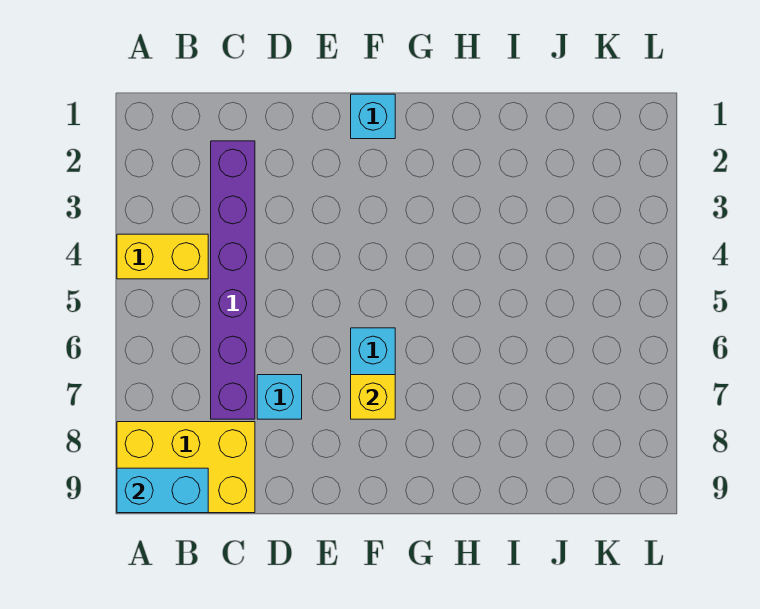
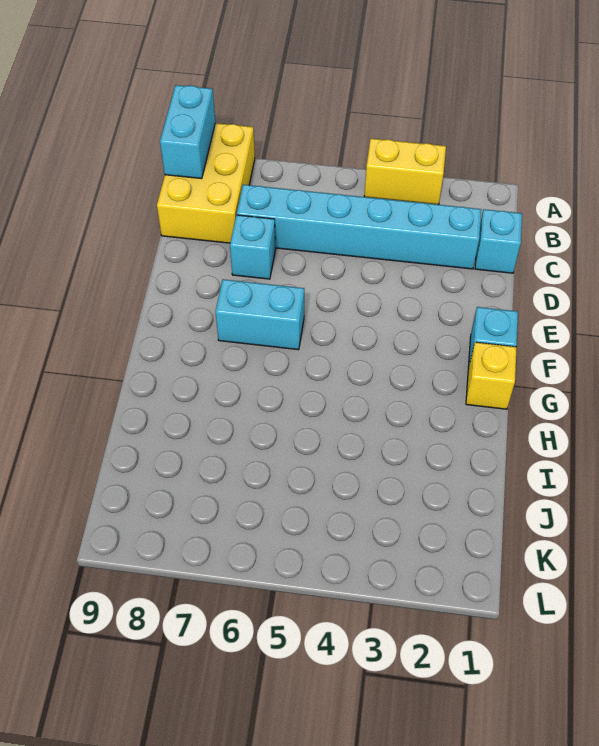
yellow brick A4:B4 level 1 -> yellow brick A3:A4 level 1
none -> cyan brick C1 level 1
purple brick C2:C7 level 1 -> cyan brick C2:C7 level 1
yellow brick F7 level 2 -> yellow brick G1 level 1

